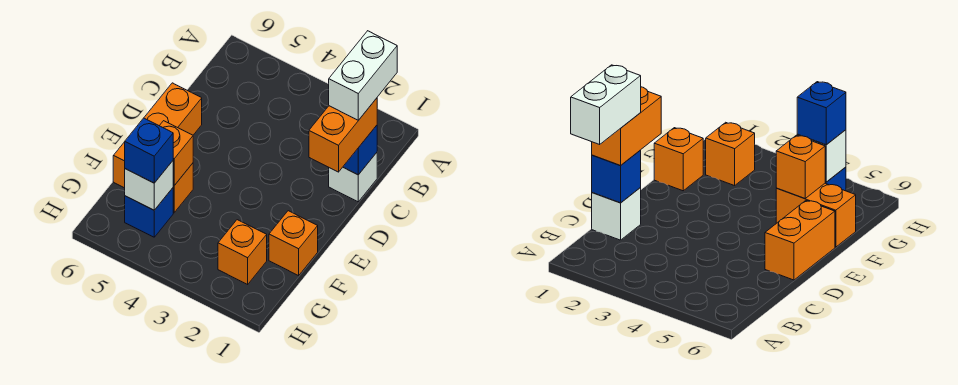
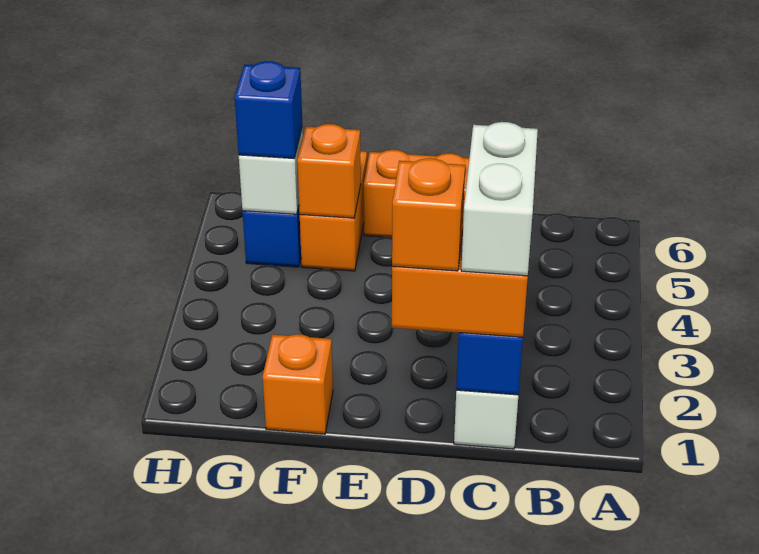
white brick B1:C1 level 4 -> white brick C1:C2 level 4
orange brick G2 level 1 -> orange brick D1 level 4

